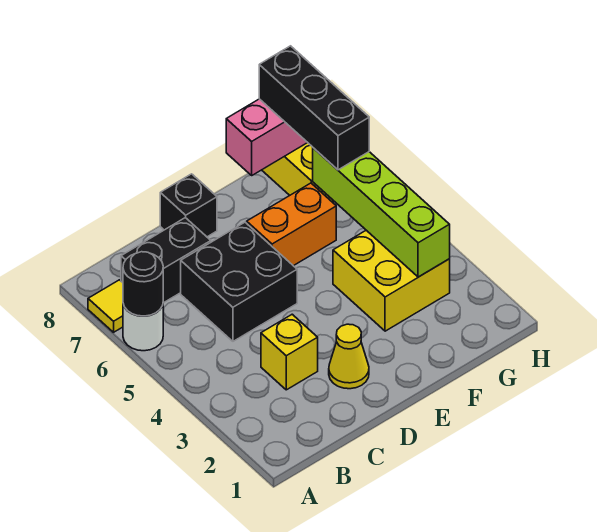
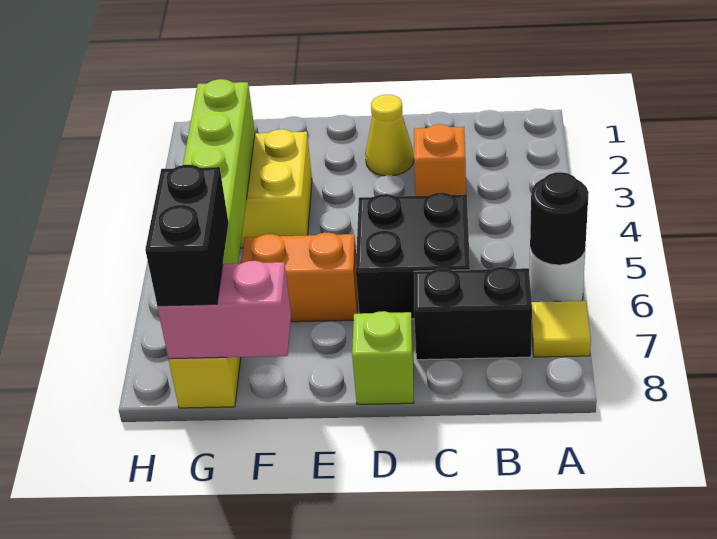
yellow brick C3 level 1 -> orange brick C3 level 1
black brick D8 level 1 -> lime brick D8 level 1
black brick G6:G8 level 3 -> black brick G7:G8 level 3

